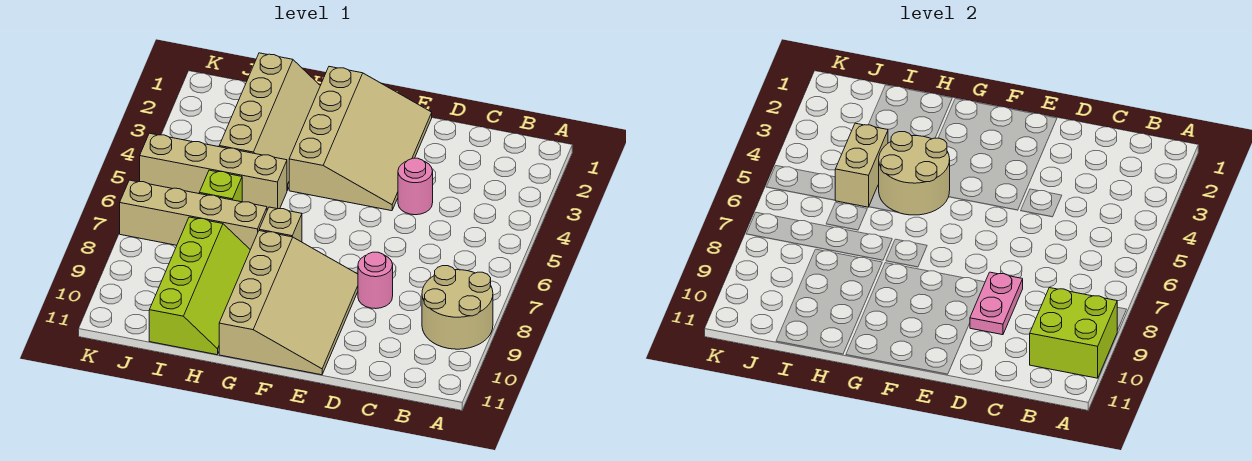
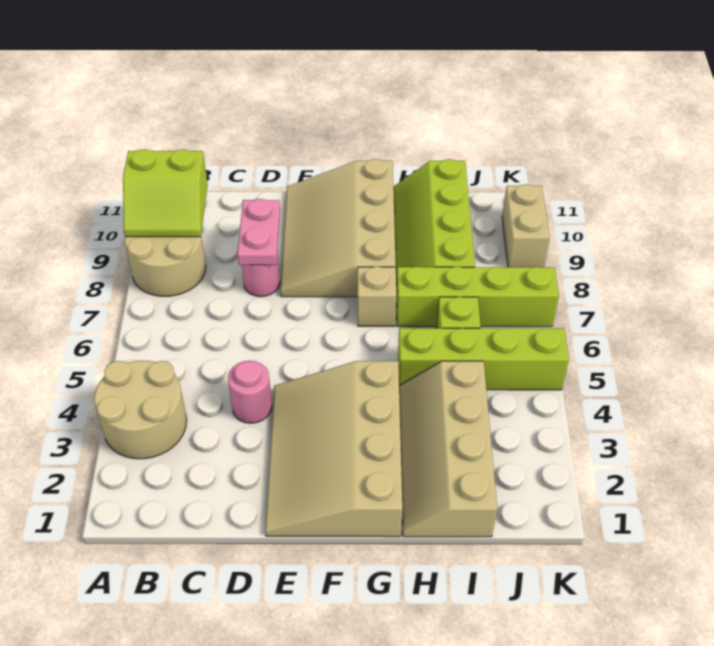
lime brick A9:B10 level 2 -> lime slope A9:B10 level 2 top 10
tan round brick G4:H5 level 2 -> tan round brick A3:B4 level 1
tan brick H5:K5 level 1 -> lime brick H5:K5 level 1
tan brick H7:K7 level 1 -> lime brick H7:K7 level 1
tan brick I4:I5 level 2 -> tan brick K9:K10 level 1

